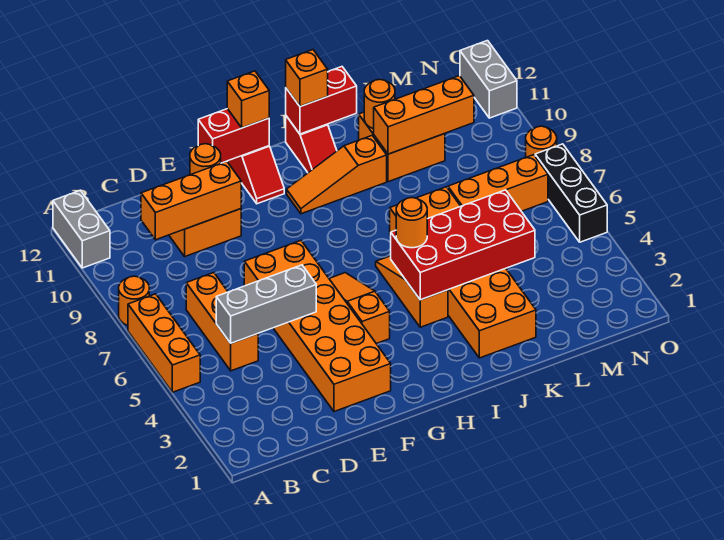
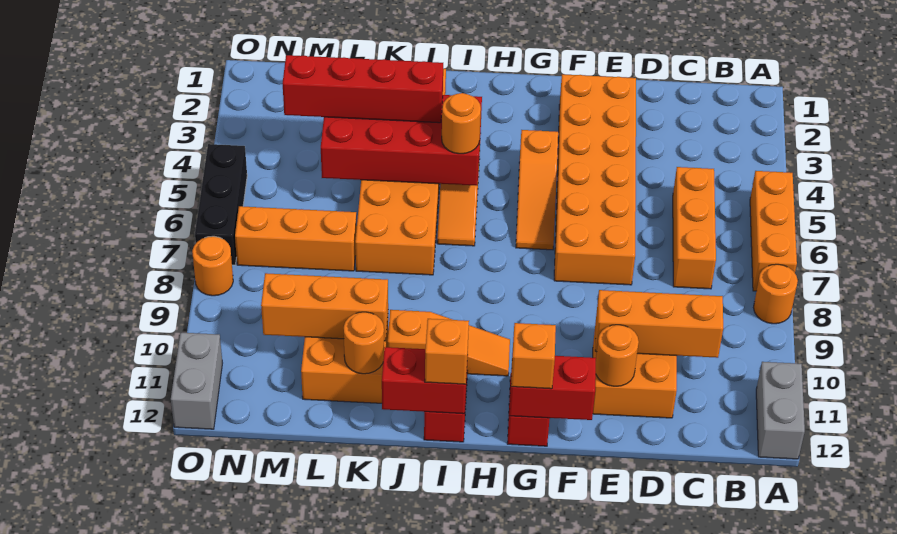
grey brick C5:E5 level 2 -> none
none -> red brick J4:M4 level 3

